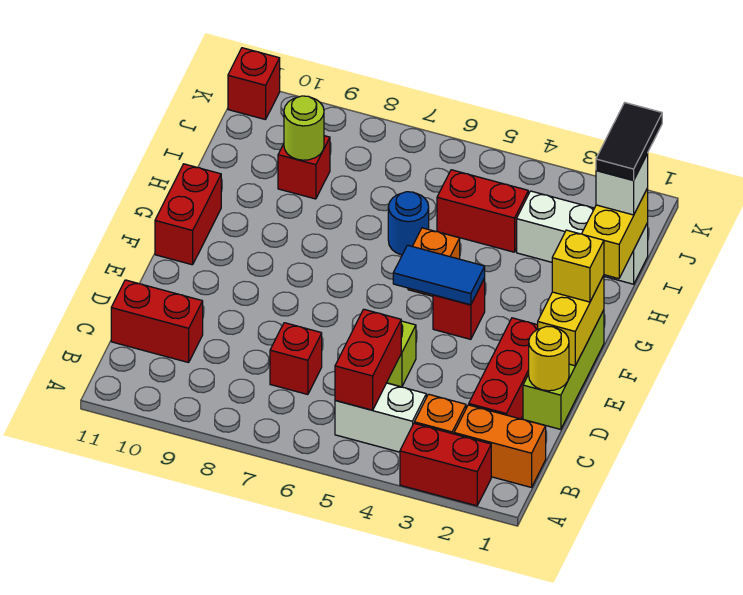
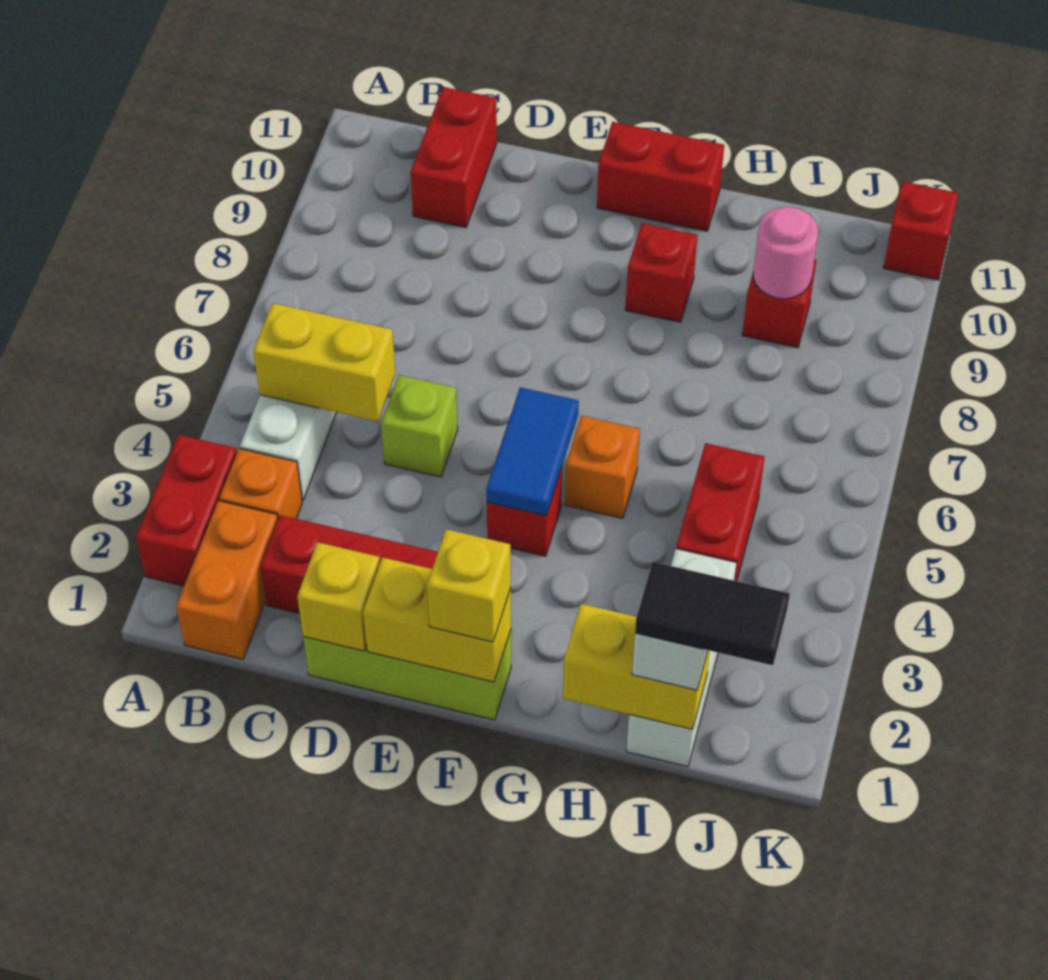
red brick B5:C5 level 2 -> yellow brick B5:C5 level 2
red brick C7 level 1 -> red brick G9 level 1
yellow round brick D1 level 2 -> yellow brick D1 level 2
blue round brick H6 level 1 -> none
lime round brick I9 level 2 -> pink round brick I9 level 2

